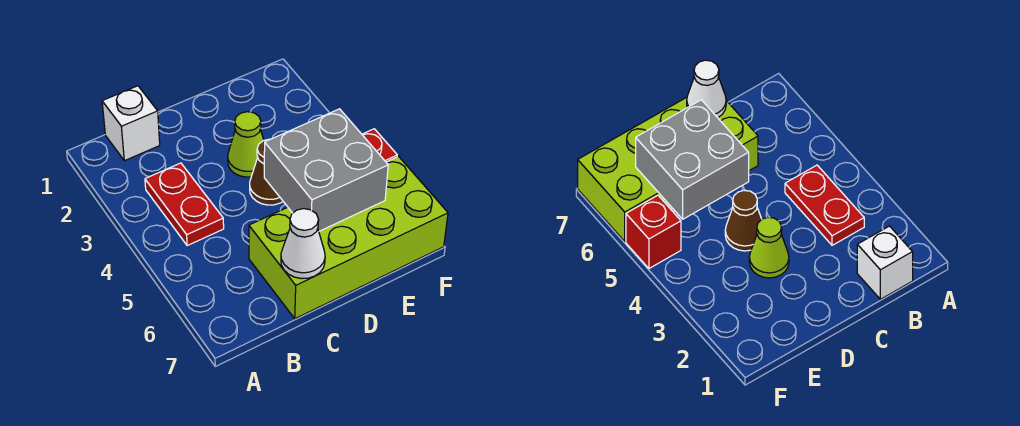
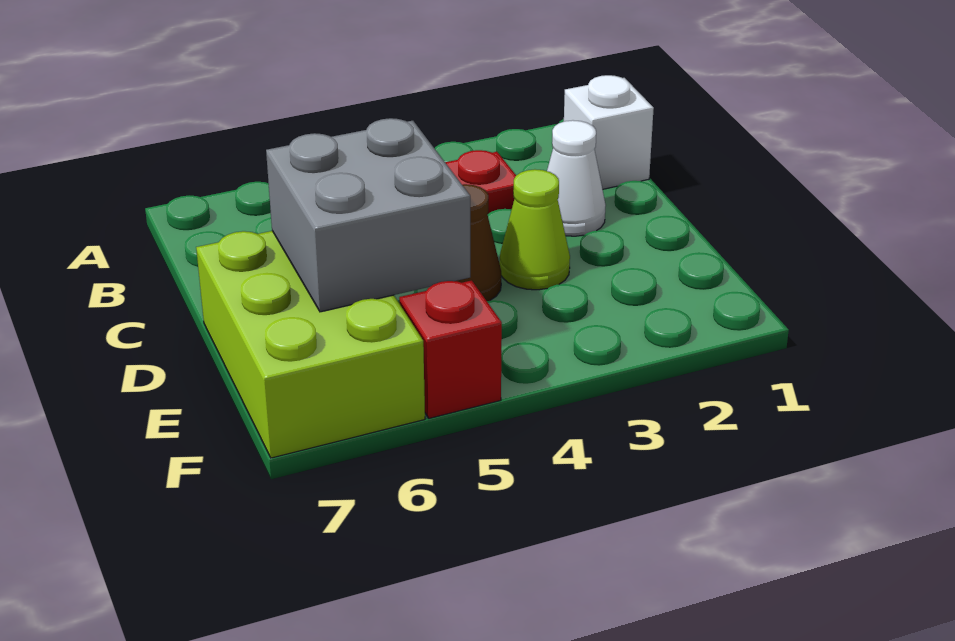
lime brick C6:F7 level 1 -> lime brick D6:F7 level 1
white cone C7 level 2 -> white cone C2 level 1

